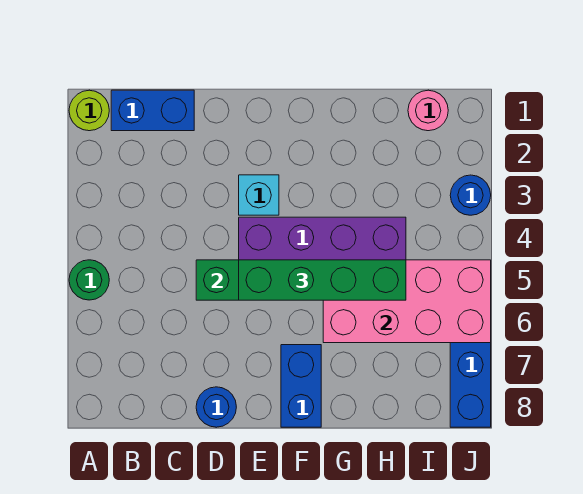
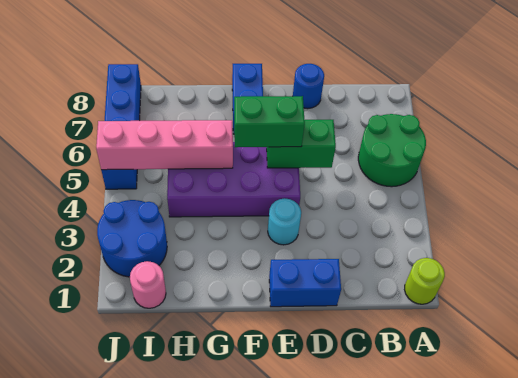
green round brick A5 level 1 -> green round brick A5:B6 level 1
blue brick B1:C1 level 1 -> blue brick D1:E1 level 1
cyan brick E3 level 1 -> cyan round brick E3 level 1
green brick E5:H5 level 3 -> green brick E5:F5 level 3
pink brick G5:J6 level 2 -> pink brick G5:J5 level 2
blue round brick J3 level 1 -> blue round brick I2:J3 level 1

